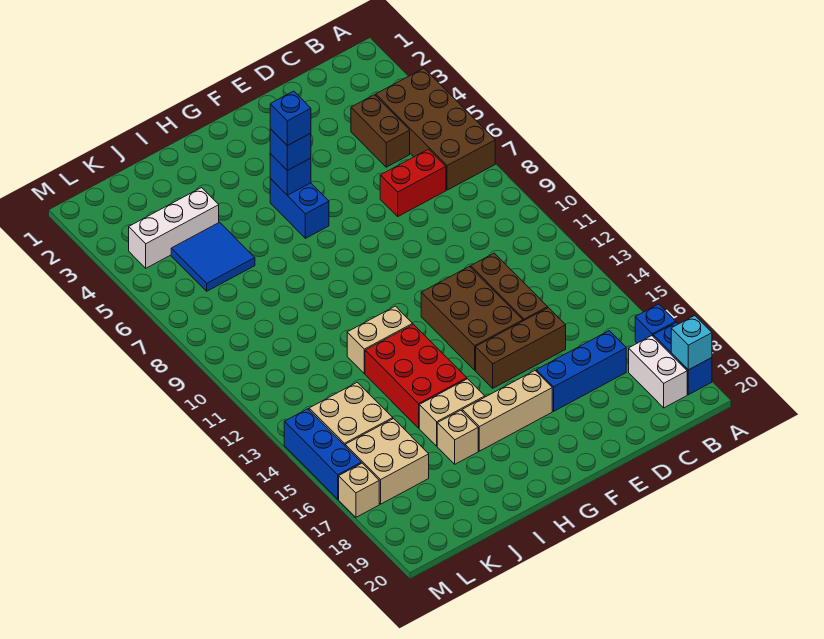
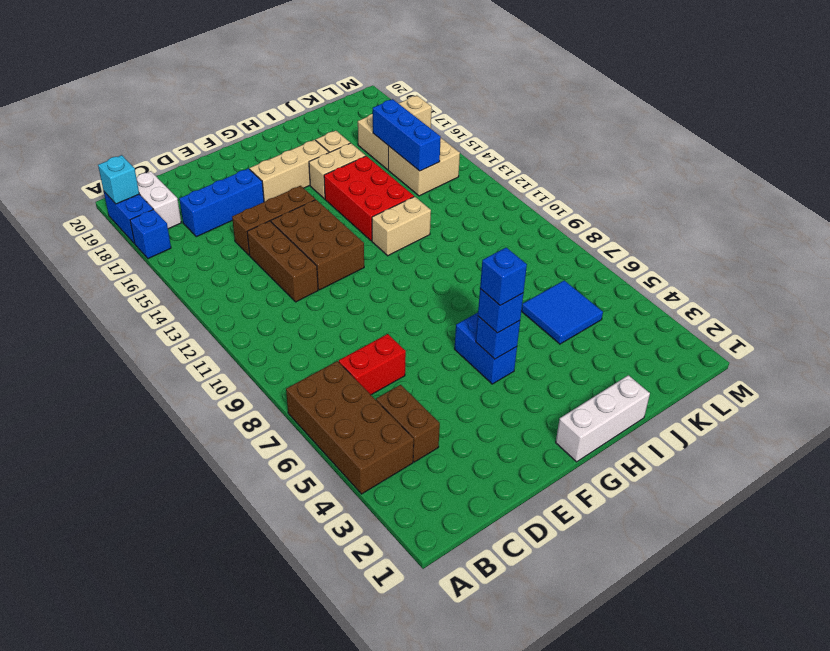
white brick J4:L4 level 1 -> white brick G1:I1 level 1
blue brick M14:M16 level 1 -> blue brick K14:K16 level 2

